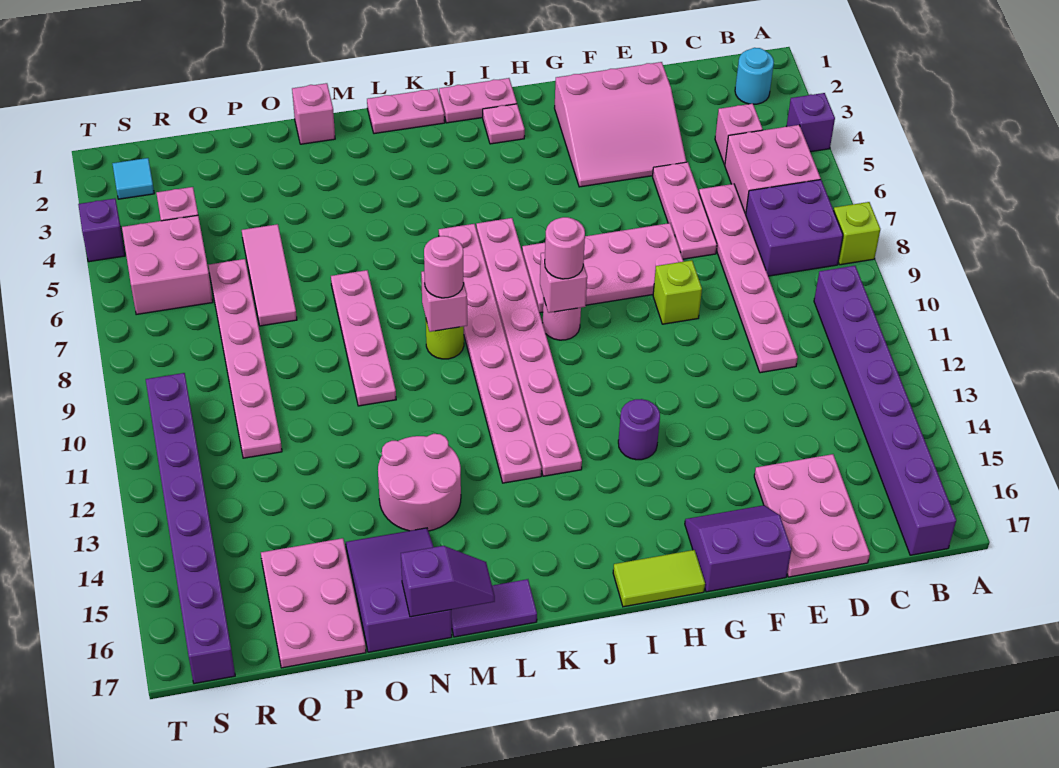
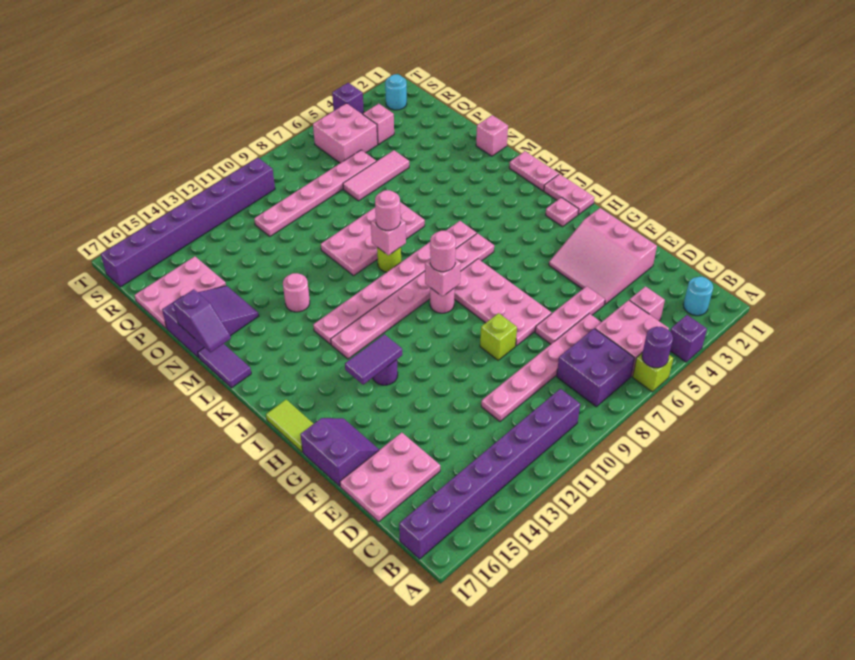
none -> purple round brick A6 level 2
lime brick A8 level 1 -> lime brick A6 level 1
none -> purple tile H13:H14 level 2
pink round brick M13:N14 level 1 -> pink round brick M13 level 1
pink plate N7:N10 level 1 -> pink plate M7:N10 level 1
cyan tile S2 level 1 -> cyan round brick S2 level 1

